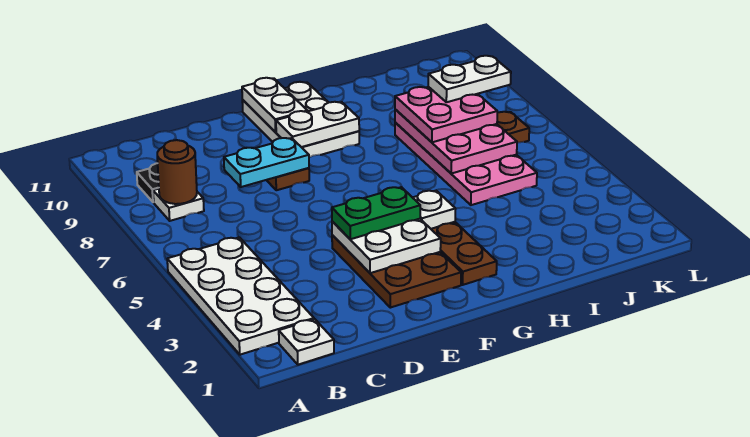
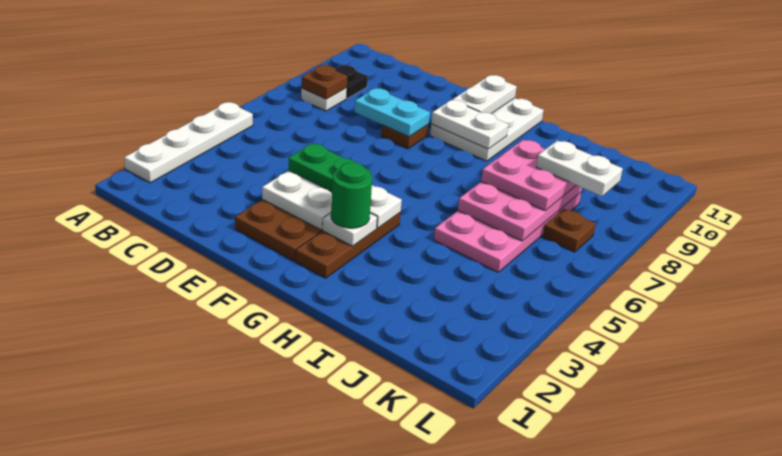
white plate A2:B5 level 1 -> white plate A2:A5 level 1
white plate B1 level 1 -> white plate G3 level 2
brown round brick B8 level 2 -> brown plate B8 level 2
none -> green round brick G3 level 3

